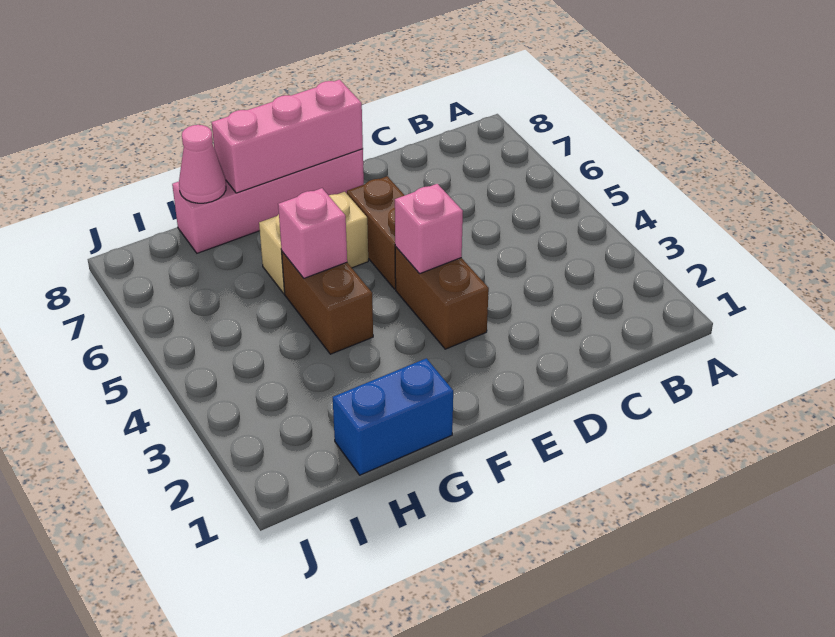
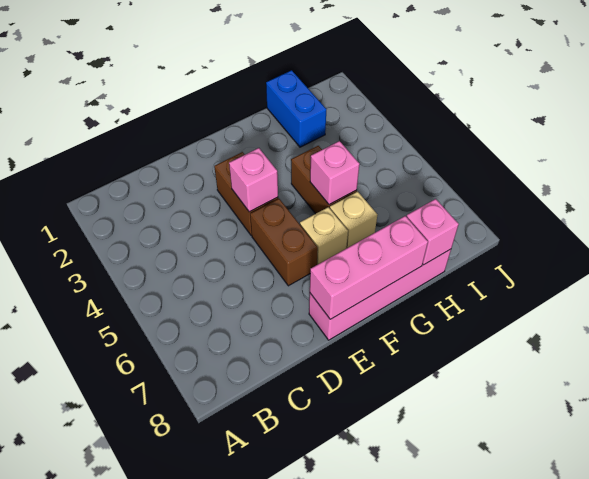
blue brick G1:H1 level 1 -> blue brick H1:H2 level 1
pink cone H8 level 2 -> pink brick H8 level 2

